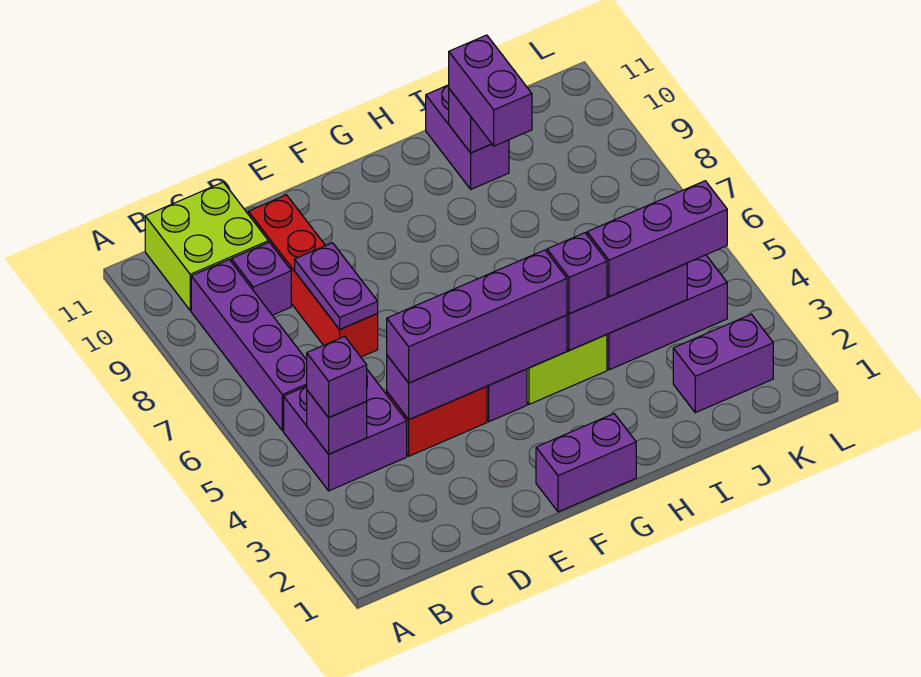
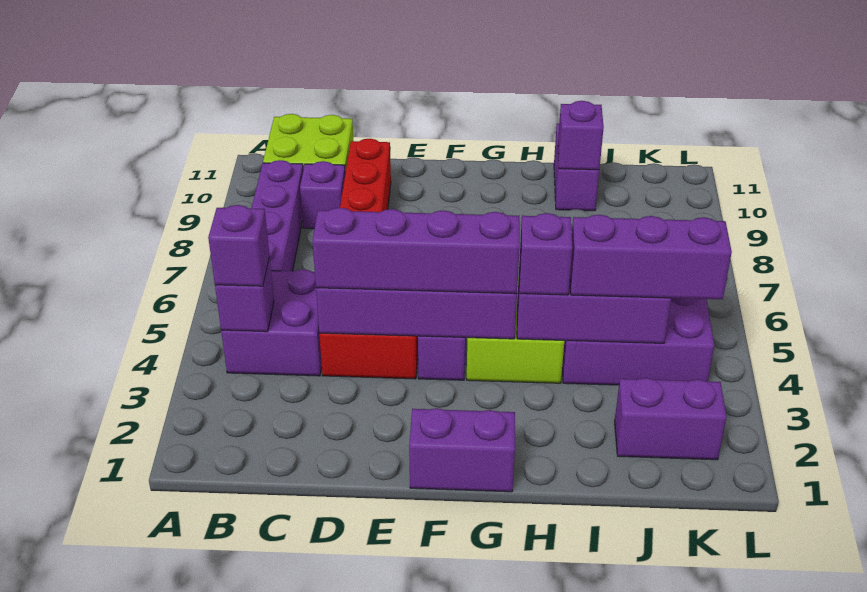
purple plate D7:D8 level 2 -> none
purple brick I9:I10 level 3 -> none

